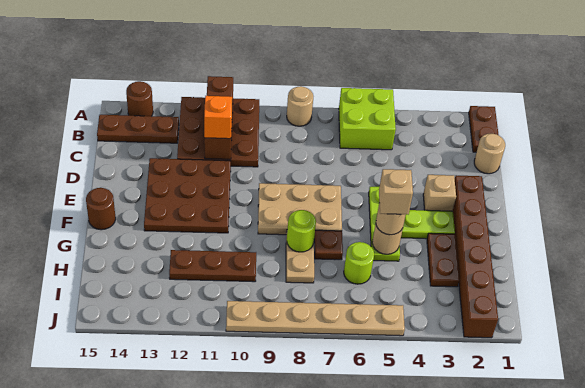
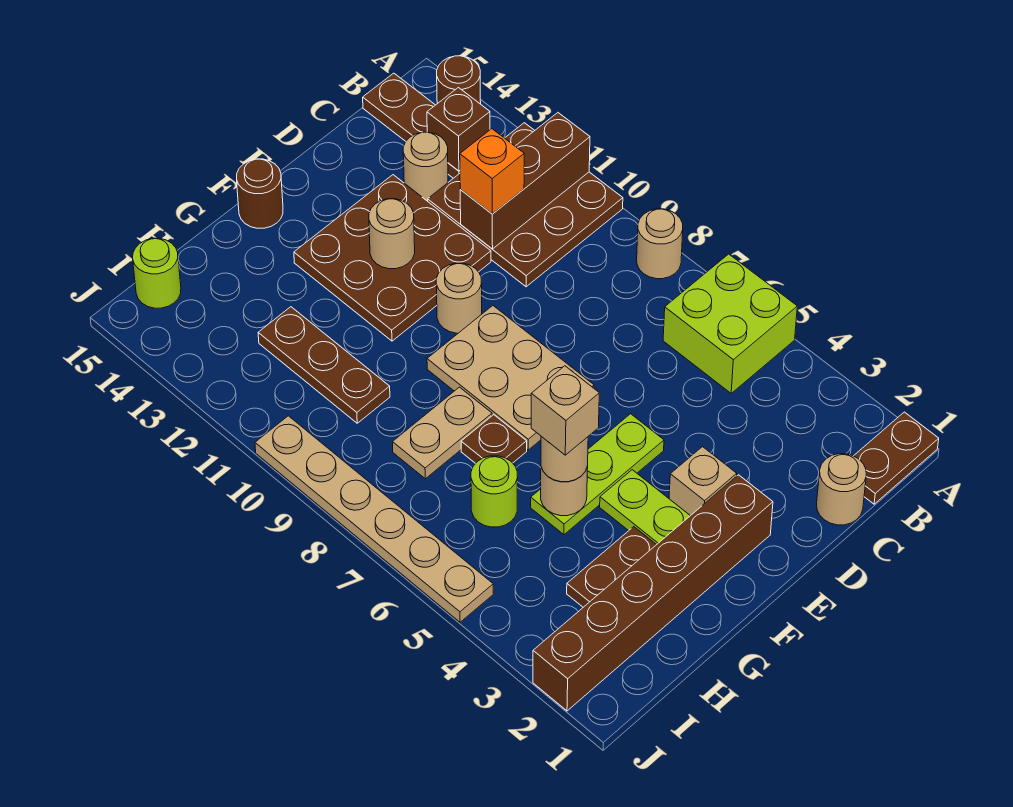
none -> brown brick B13 level 2
none -> tan round brick C13 level 1
none -> tan round brick E10 level 1
none -> tan round brick E12 level 2
lime round brick G8 level 2 -> lime round brick I15 level 1

